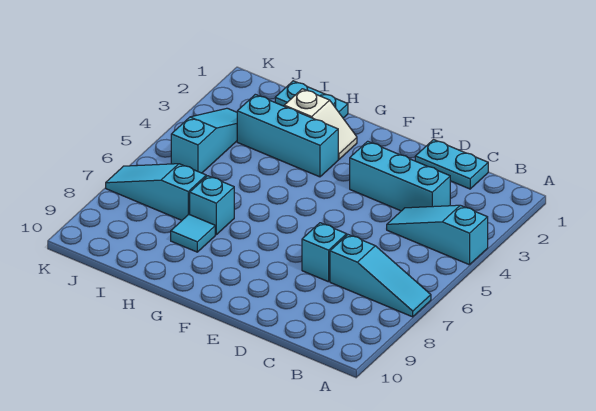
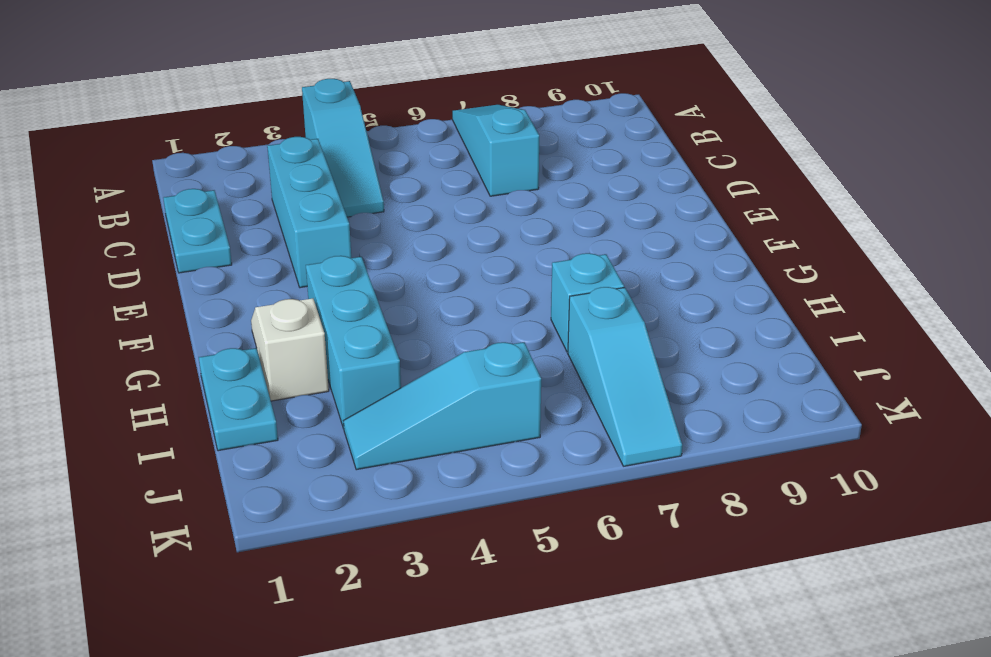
cyan brick D7 level 1 -> none
cyan tile H8 level 1 -> none

